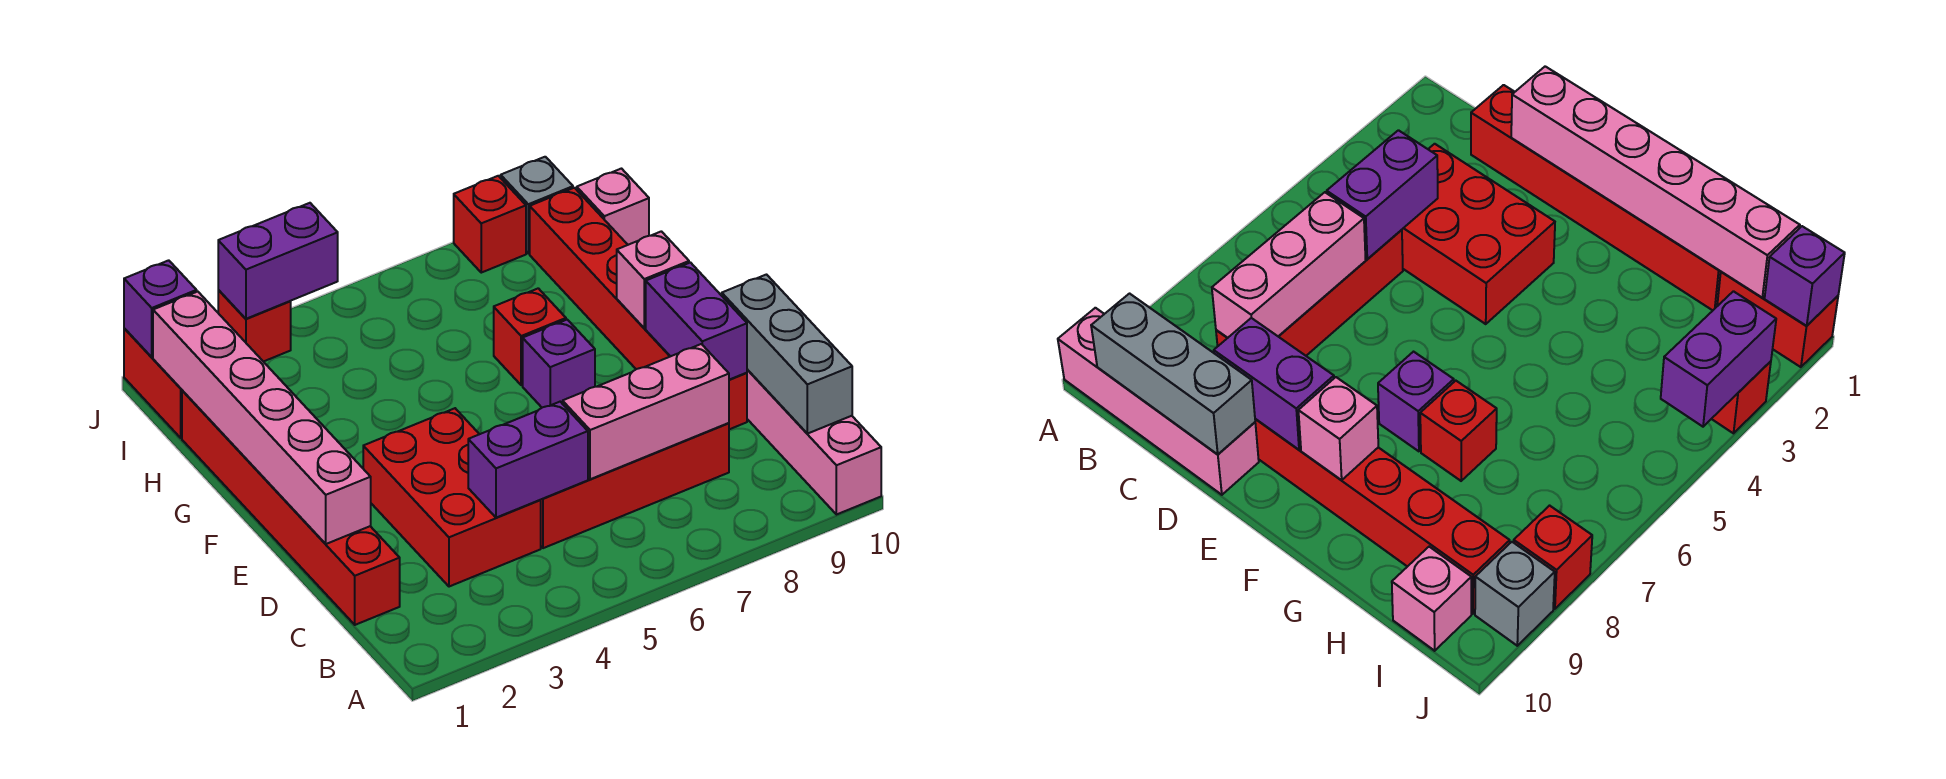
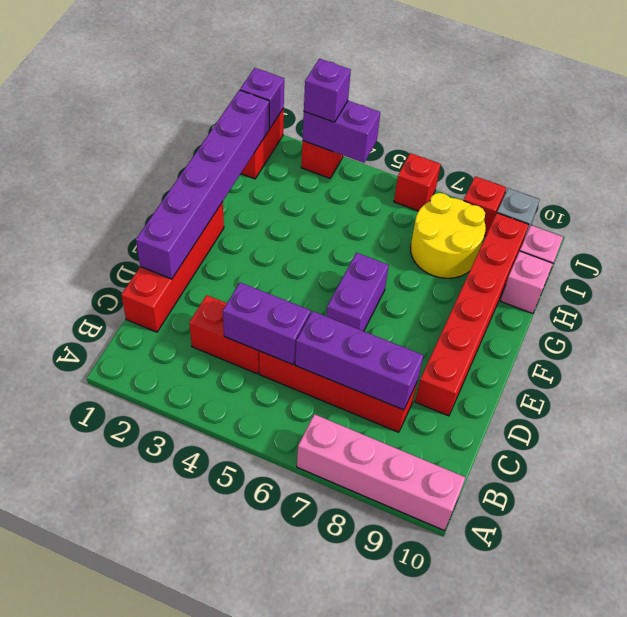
pink brick A10:D10 level 1 -> pink brick A7:A10 level 1
grey brick B10:D10 level 2 -> none
red brick C1:H1 level 1 -> red brick C1:F1 level 1
red brick C3:E4 level 1 -> red brick C3:C4 level 1
pink brick C6:C8 level 2 -> purple brick C6:C8 level 2
pink brick D1:I1 level 2 -> purple brick D1:I1 level 2
purple brick D9:E9 level 2 -> purple brick E6:F6 level 1
purple brick F7 level 1 -> purple brick J3 level 3
pink brick F9 level 2 -> pink brick H10 level 1
red brick G7 level 1 -> red brick J6 level 1
none -> yellow round brick H7:I8 level 1

